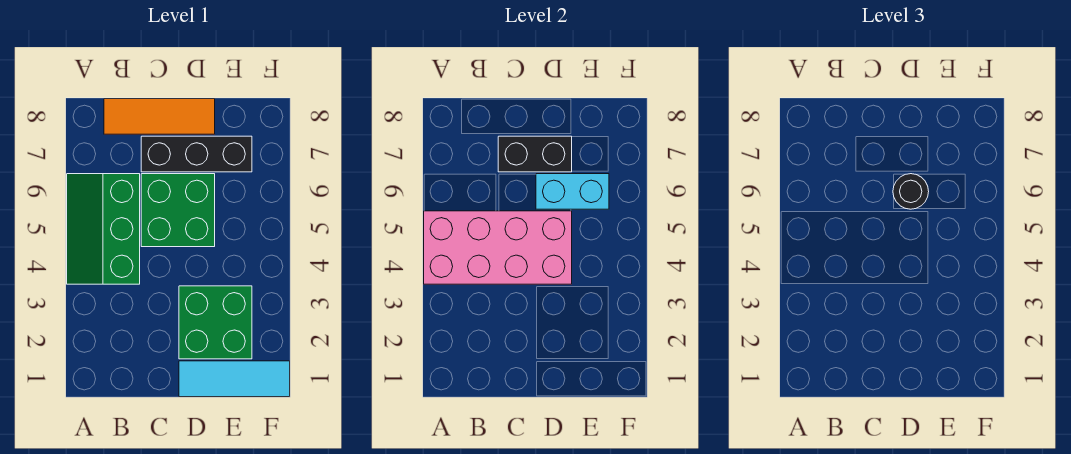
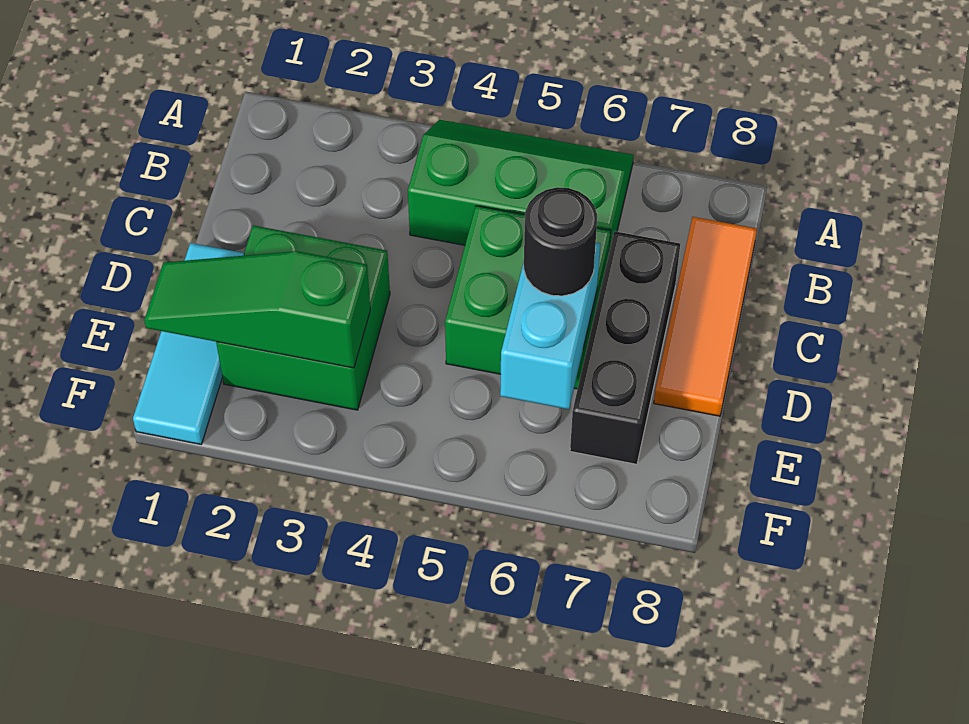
pink brick A4:D5 level 2 -> none
black brick C7:D7 level 2 -> none
none -> green slope E1:E3 level 2 top 3

